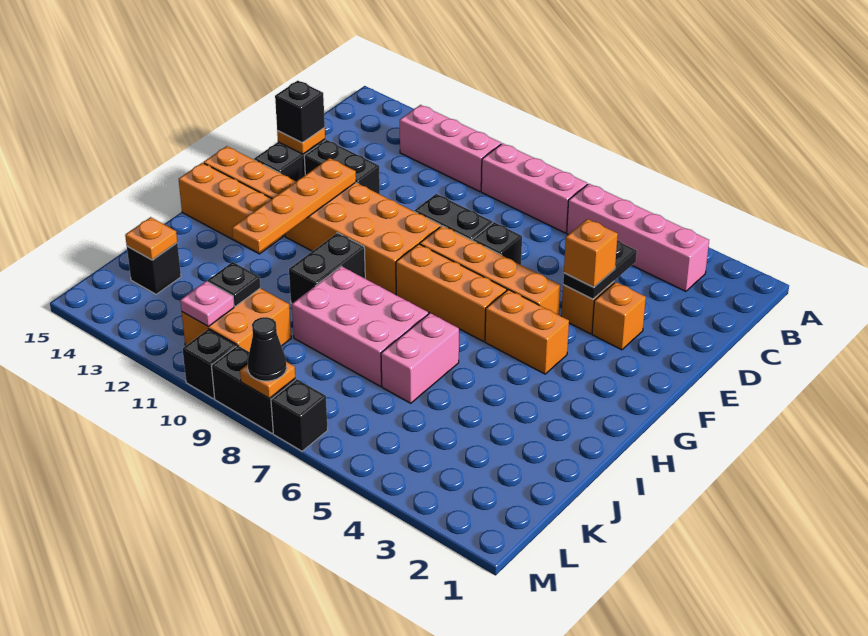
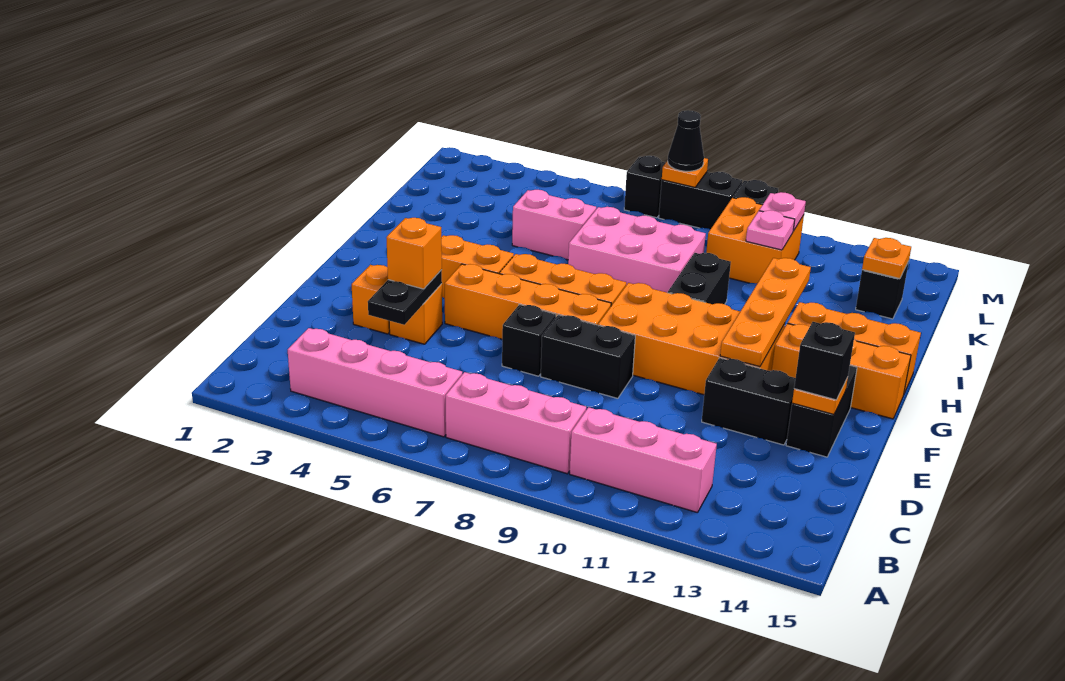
pink brick I6:J6 level 1 -> pink brick J5:J6 level 1
black plate K11 level 2 -> pink plate K11 level 2

